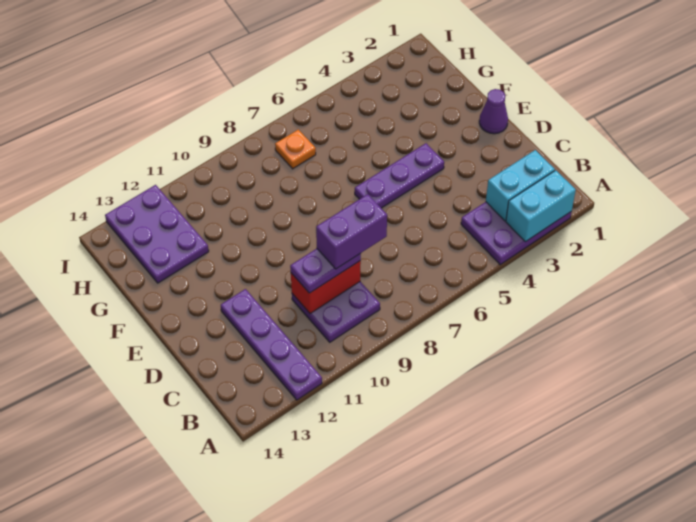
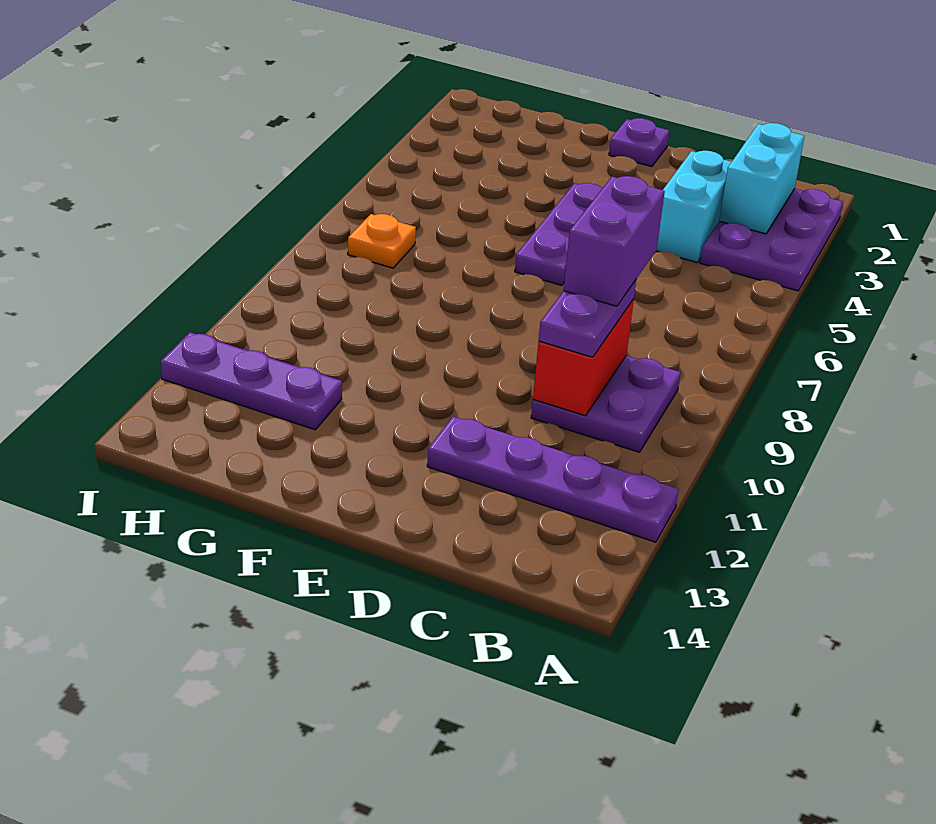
cyan brick A2:A3 level 2 -> cyan brick C3:C4 level 1
purple cone E1 level 1 -> purple plate E1 level 1
purple plate G12:I13 level 1 -> purple plate G12:I12 level 1

